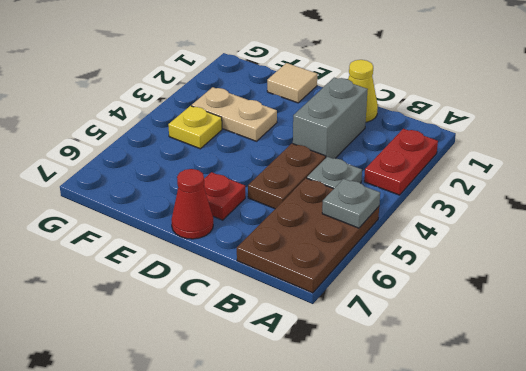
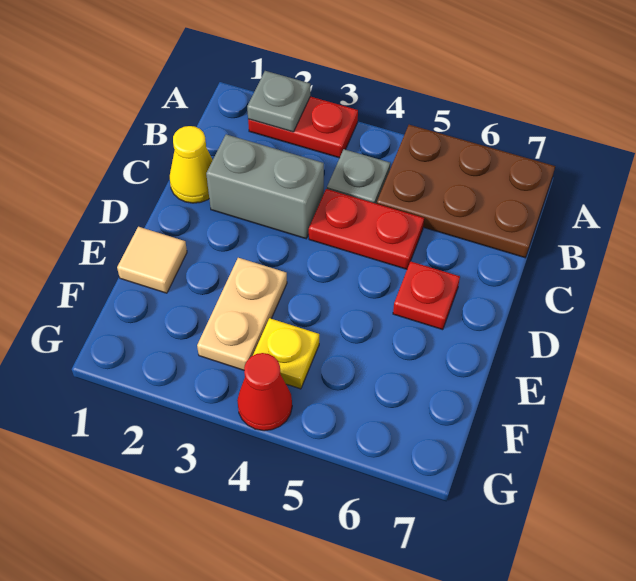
grey plate A5 level 2 -> grey plate A2 level 2
brown plate C4:C5 level 1 -> red plate C4:C5 level 1
red cone D7 level 1 -> red cone G4 level 1

